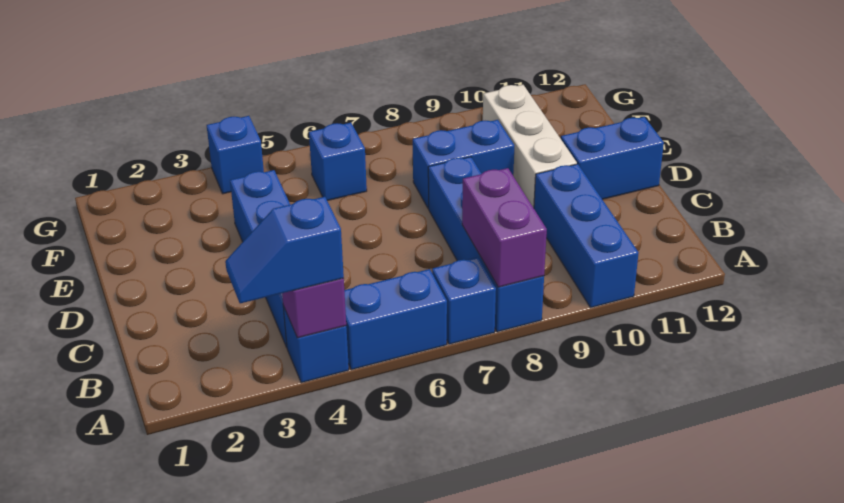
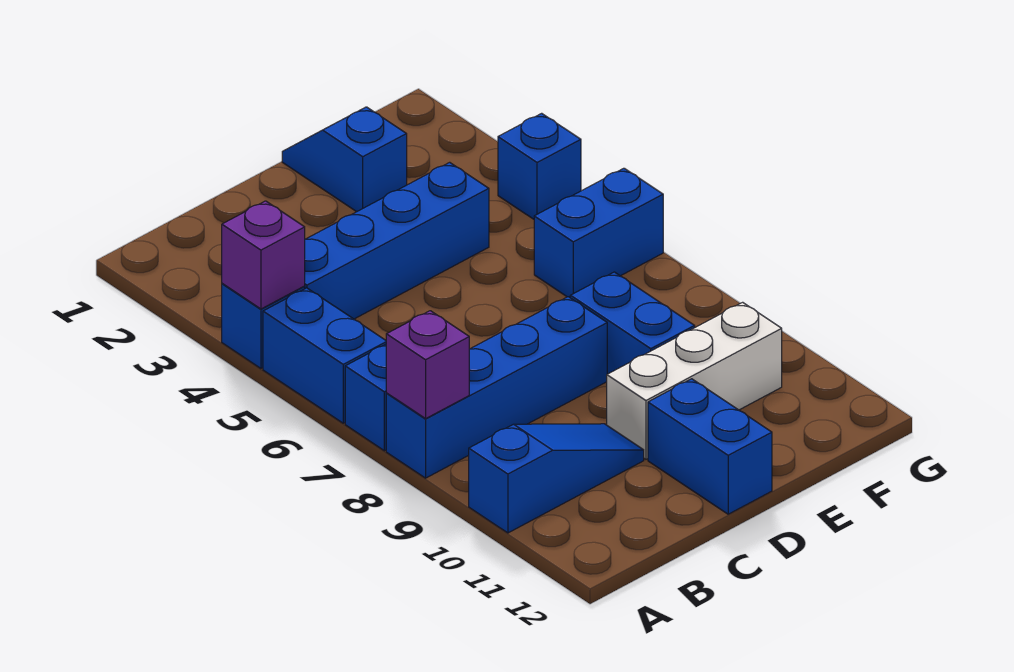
blue slope A3:A4 level 3 top 4 -> blue slope E1:E2 level 1 top 2
purple brick A8:B8 level 2 -> purple brick A8 level 2
blue brick A10:C10 level 1 -> blue slope A10:C10 level 1 top A
blue brick F6 level 1 -> blue brick F6:G6 level 1

